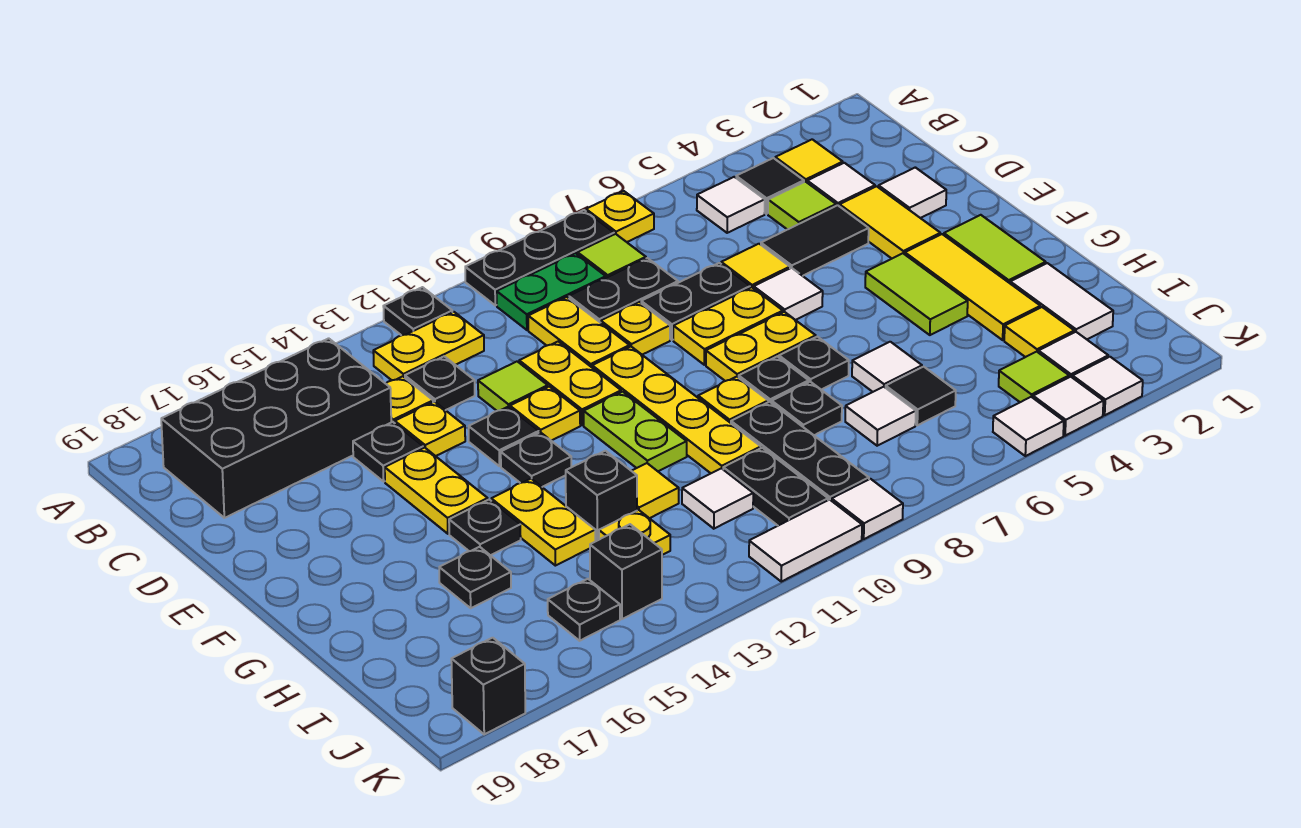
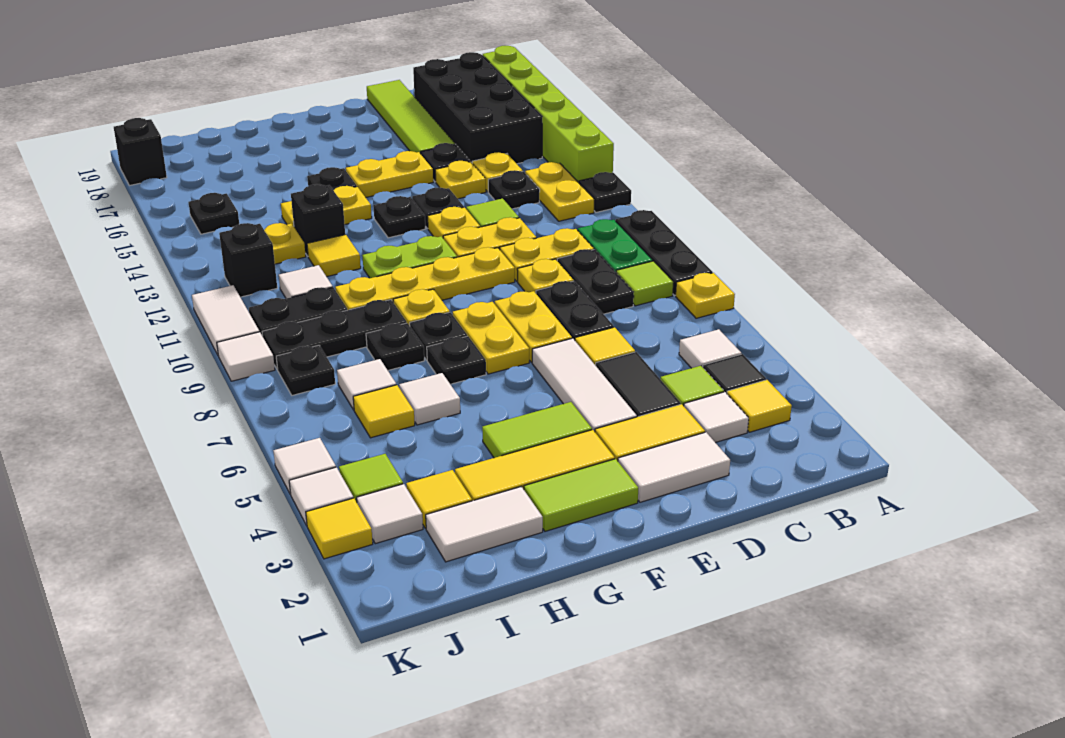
none -> lime brick A13:A18 level 1
white tile D2 level 1 -> white tile D2:E2 level 1
none -> lime tile D16:D19 level 1
white tile E6 level 1 -> white tile E4:E6 level 1
black plate H16 level 1 -> black plate J8 level 1
black tile I6 level 1 -> yellow tile I6 level 1
black brick J14 level 1 -> black brick J12 level 1
white tile K3 level 1 -> yellow tile K3 level 1

